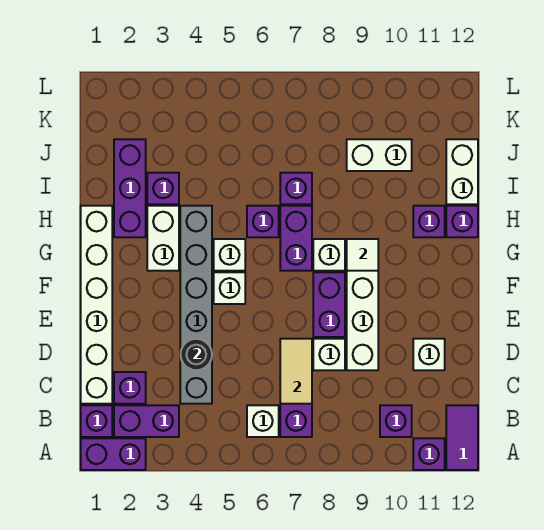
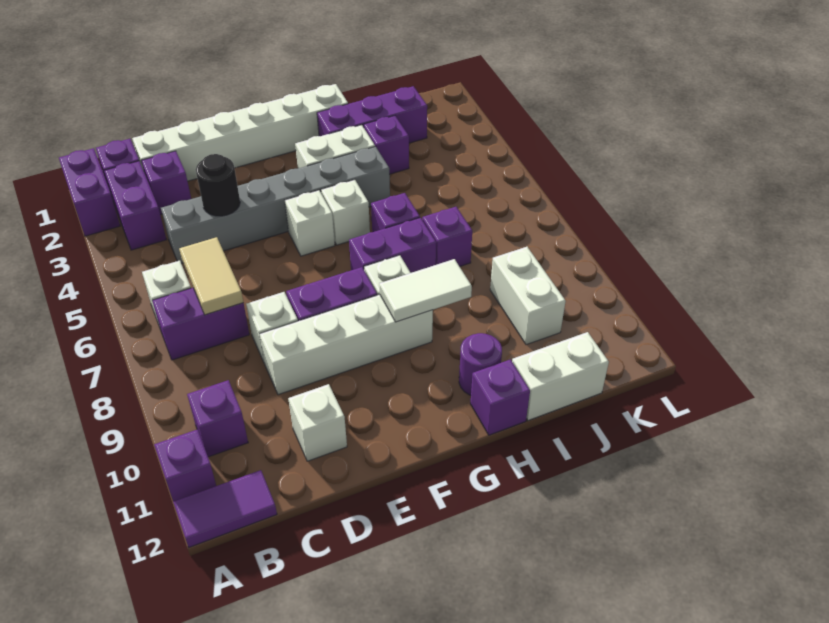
tan tile C7:D7 level 2 -> tan tile C6:C7 level 2
white tile G9 level 2 -> white tile G9:H9 level 2
purple brick H11 level 1 -> purple round brick H11 level 1

